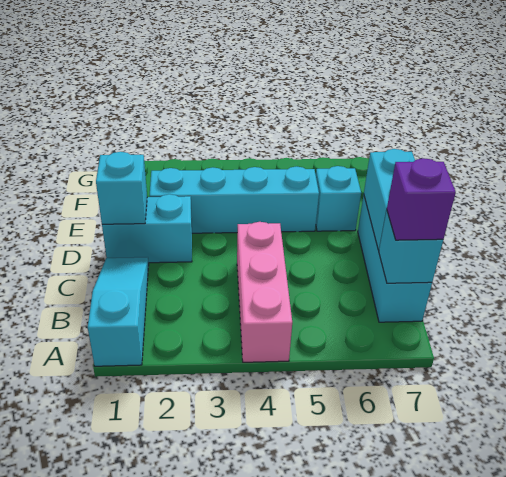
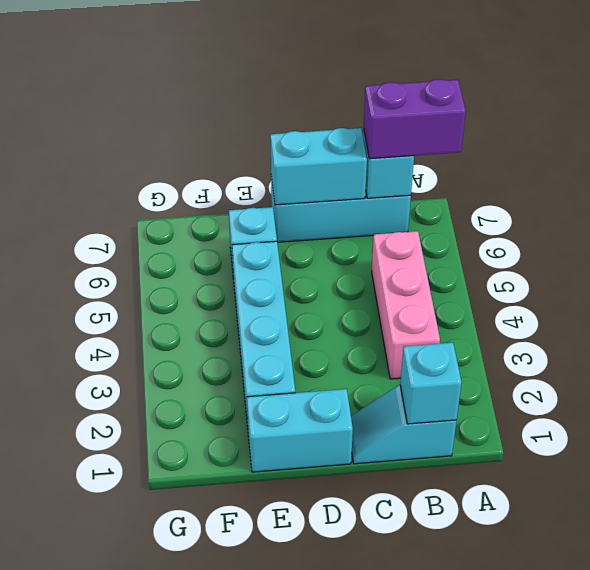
cyan slope A1:C1 level 1 top A -> cyan slope B1:C1 level 1 top B
pink brick A4:C4 level 1 -> pink brick B3:B5 level 1
purple brick B7 level 3 -> purple brick A7:B7 level 3
cyan brick D1:D2 level 1 -> cyan brick D1:E1 level 1
cyan brick D1 level 2 -> cyan brick B1 level 2

